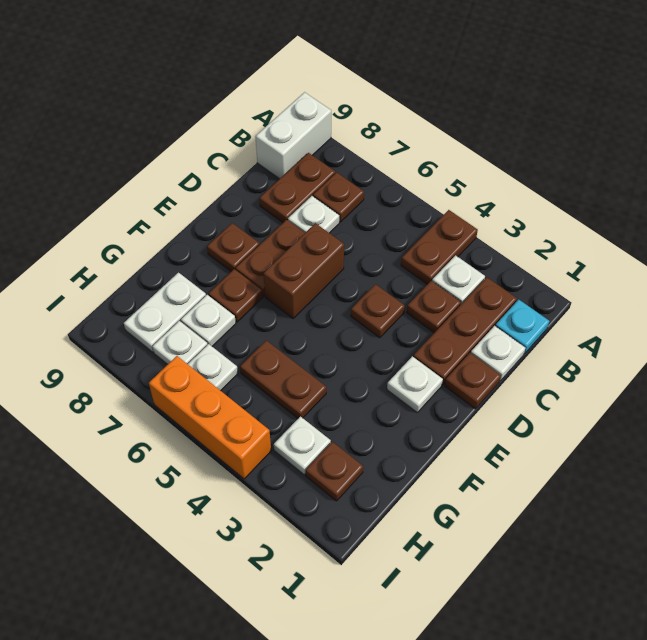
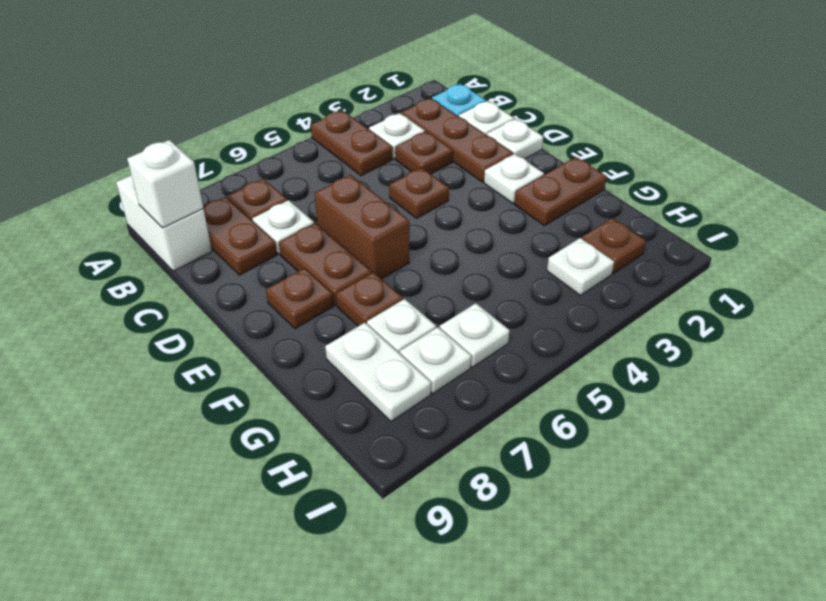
none -> white brick B9 level 2
brown plate D1 level 1 -> white plate D1 level 1
brown plate G4:G5 level 1 -> brown plate F1:F2 level 1
orange brick I4:I6 level 1 -> none

